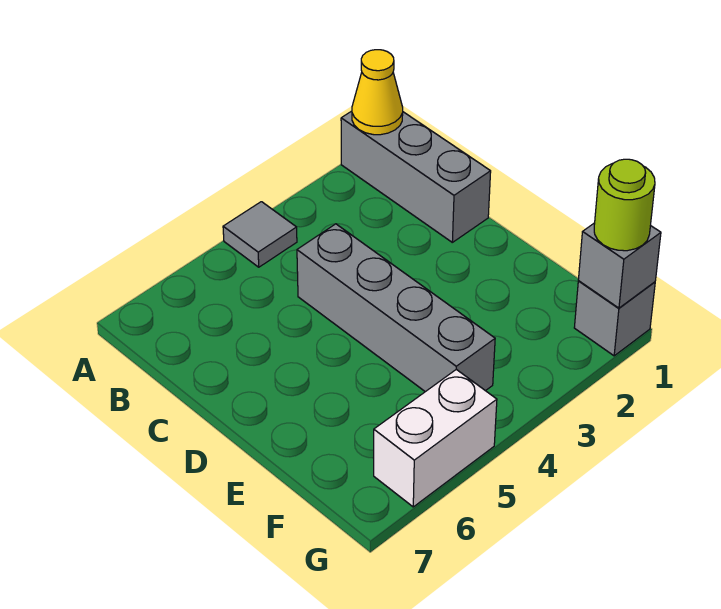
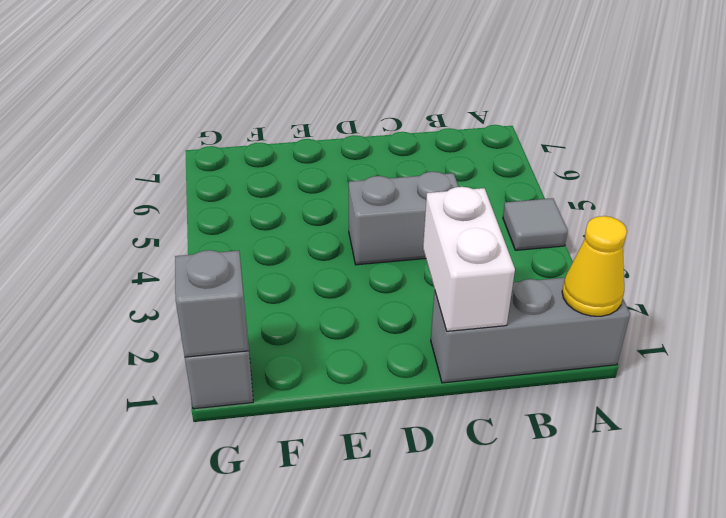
grey brick C4:F4 level 1 -> grey brick C4:D4 level 1
lime round brick G1 level 3 -> none
white brick G5:G6 level 1 -> white brick C1:C2 level 2

